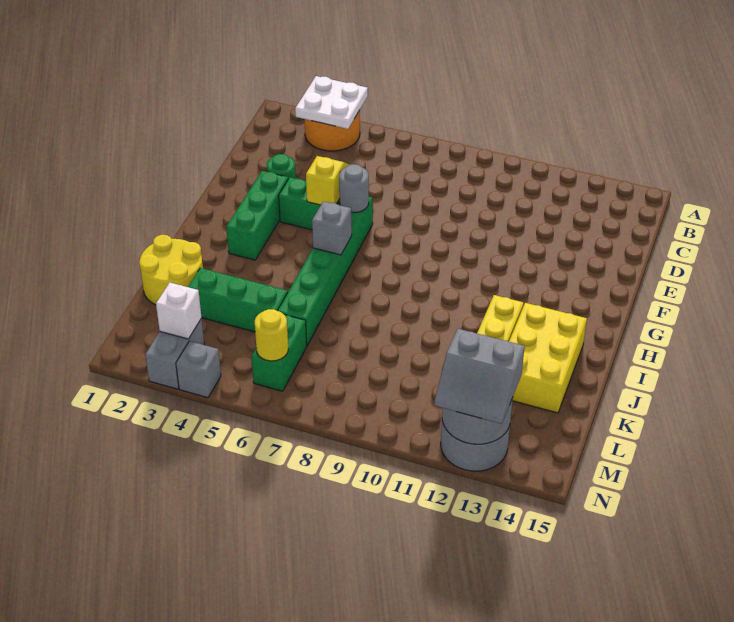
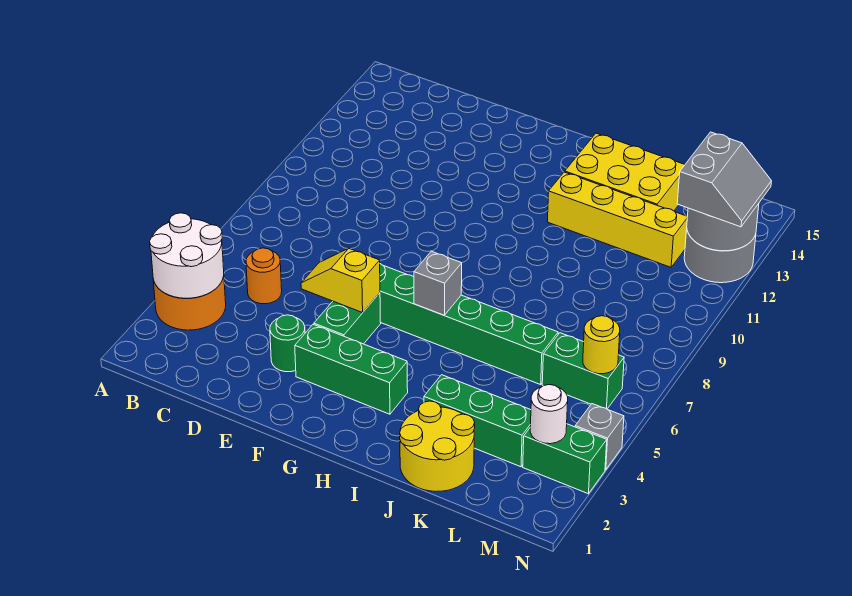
white plate A3:B4 level 2 -> white round brick A3:B4 level 2
none -> orange round brick C5 level 1
grey round brick F6 level 2 -> none
green brick K3:K5 level 1 -> green brick J3:L3 level 1
grey brick M3:N3 level 1 -> green brick M3:N3 level 1
white brick M3 level 2 -> white round brick M3 level 2

